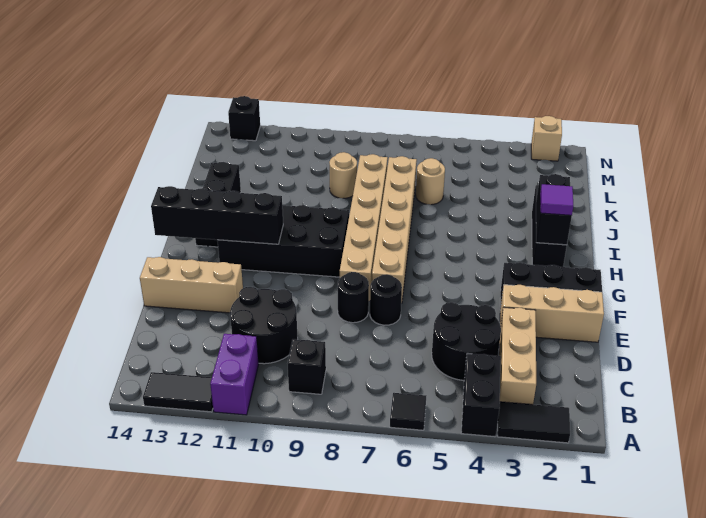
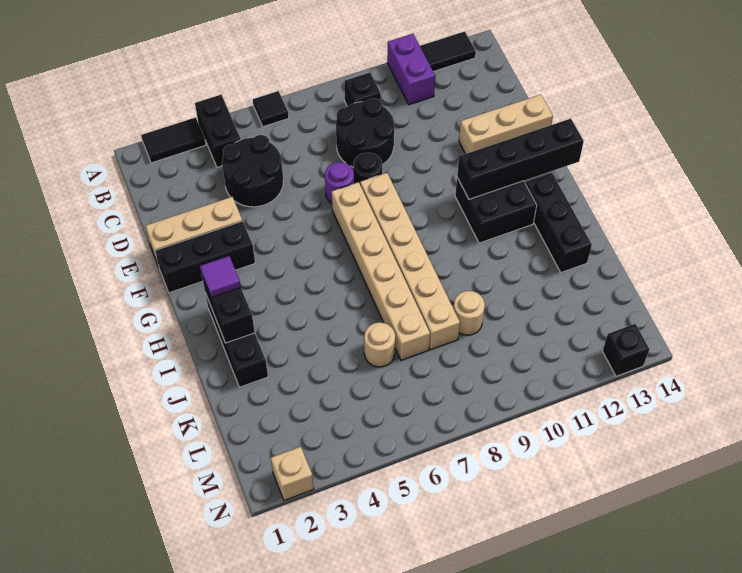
tan brick B3:D3 level 1 -> none
black round brick C10:D11 level 1 -> black round brick C8:D9 level 1
black round brick E7 level 1 -> purple round brick E7 level 1
black brick G9:H12 level 1 -> black brick G11:H12 level 1

